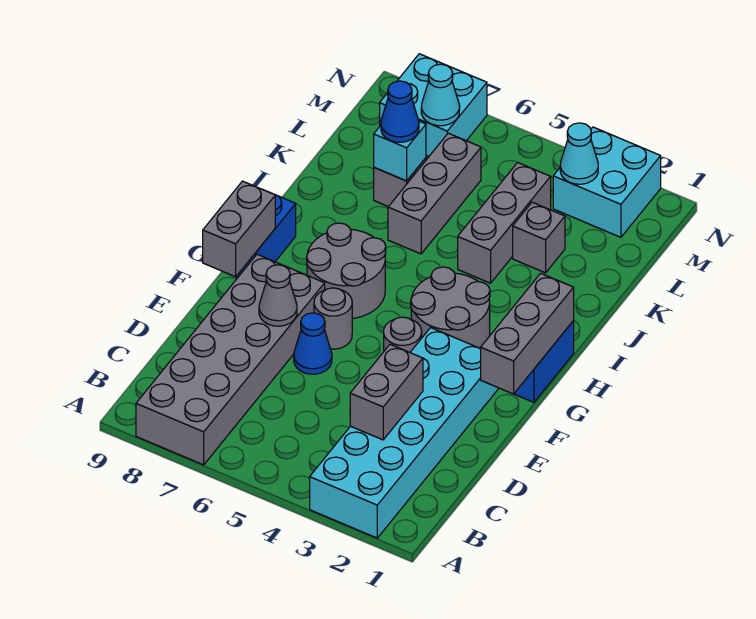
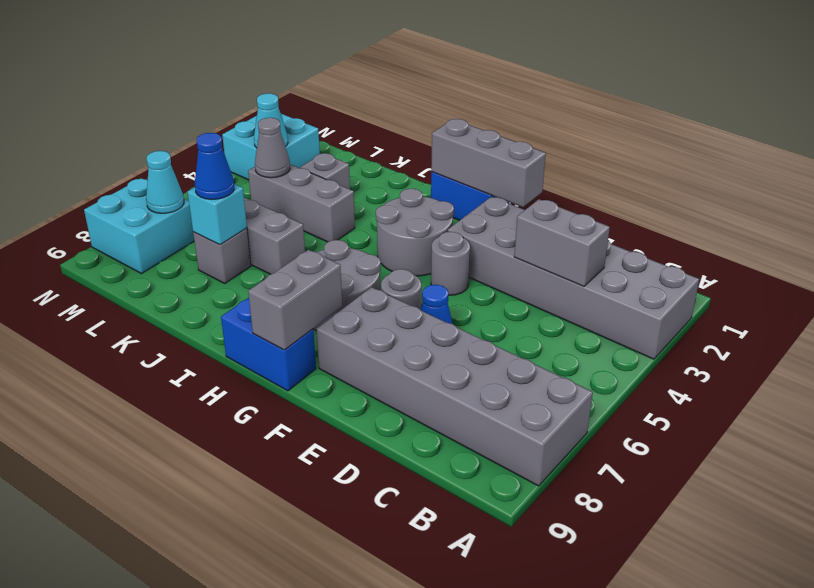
cyan brick A2:F3 level 1 -> grey brick A2:F3 level 1
grey cone E7 level 2 -> grey cone L4 level 2
grey brick F9:G9 level 2 -> grey brick G8:G9 level 2

